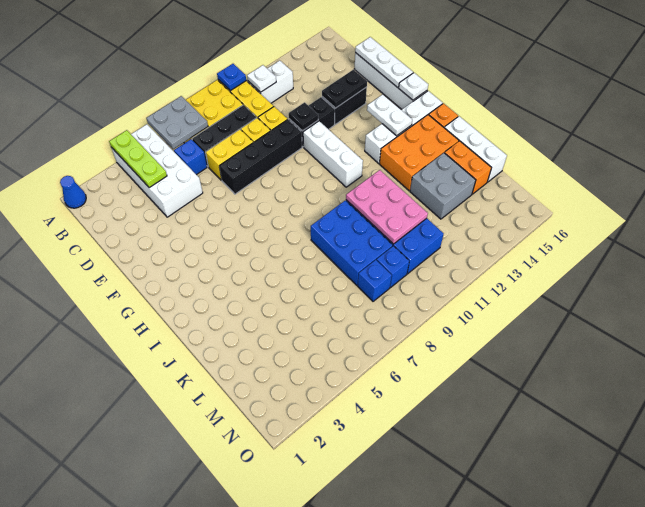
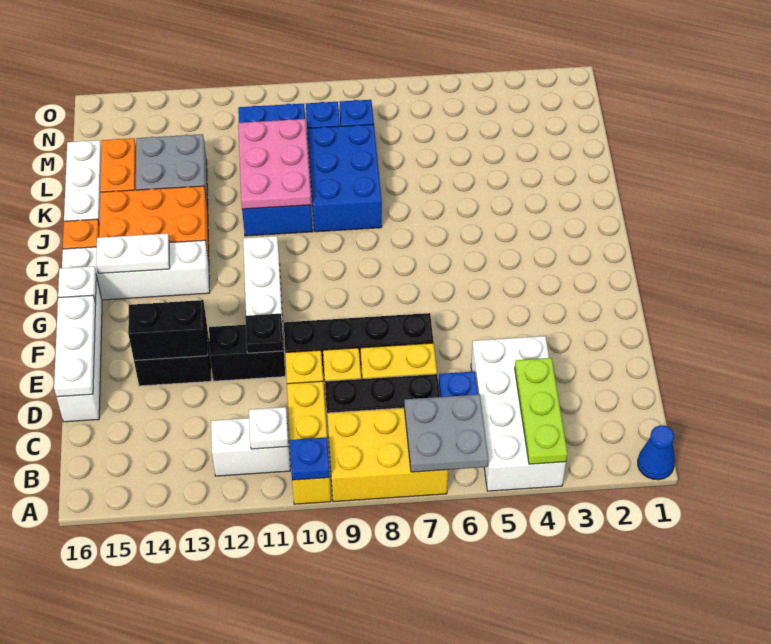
black plate E13:E14 level 2 -> black brick E13:E14 level 2
white plate G14:H14 level 2 -> white plate H14:H15 level 2

